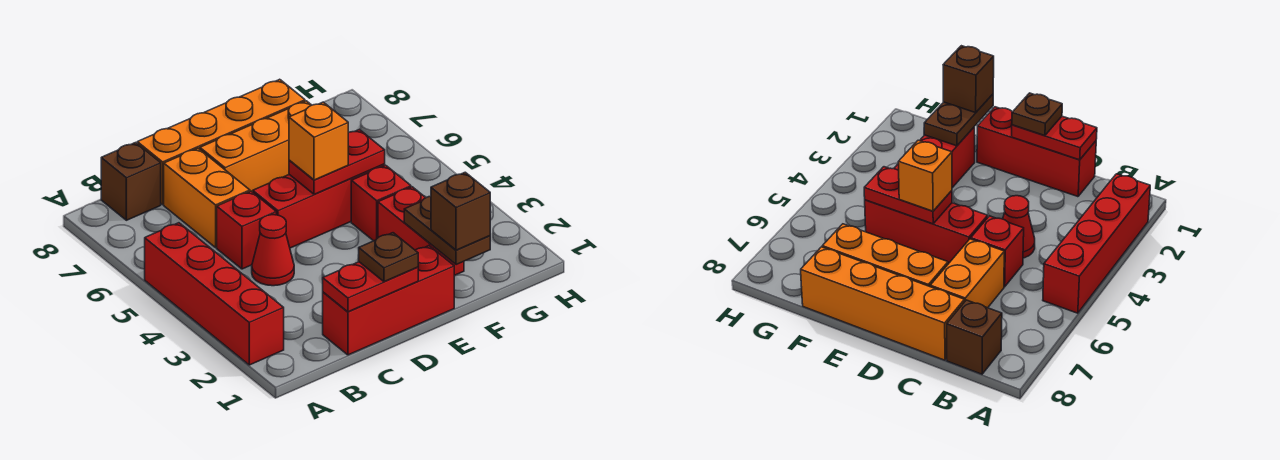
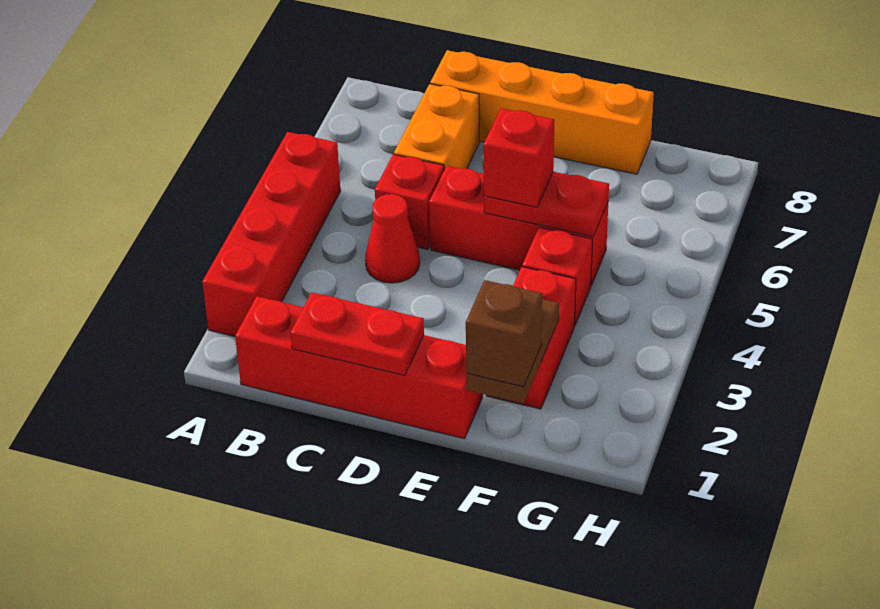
brown brick B8 level 1 -> none
red brick C1:E1 level 1 -> red brick B1:E1 level 1
brown plate D1 level 3 -> none
orange brick D7:F7 level 1 -> none
orange brick E5 level 3 -> red brick E5 level 3

